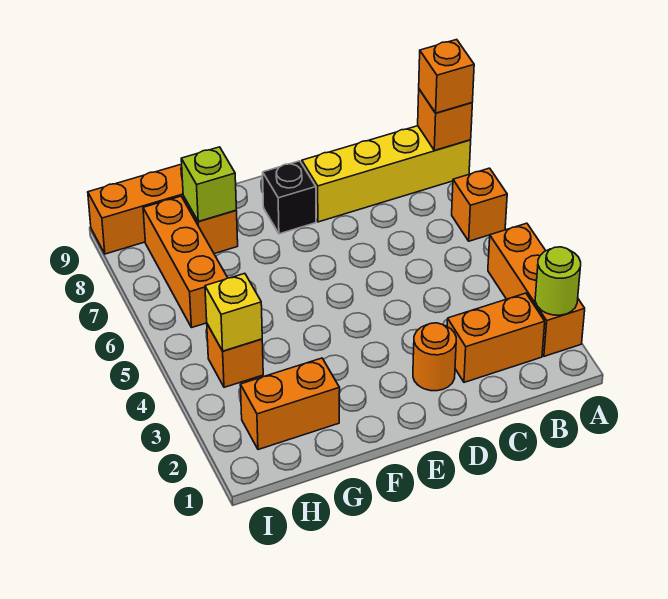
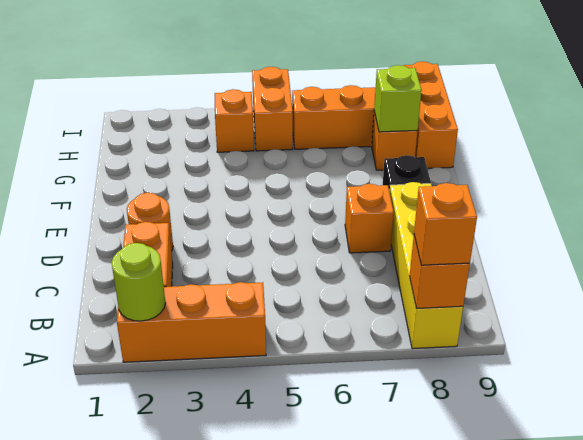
orange brick A6 level 1 -> orange brick D7 level 1
orange brick G2:H2 level 1 -> orange brick H5:I5 level 1
yellow brick H4 level 2 -> none

